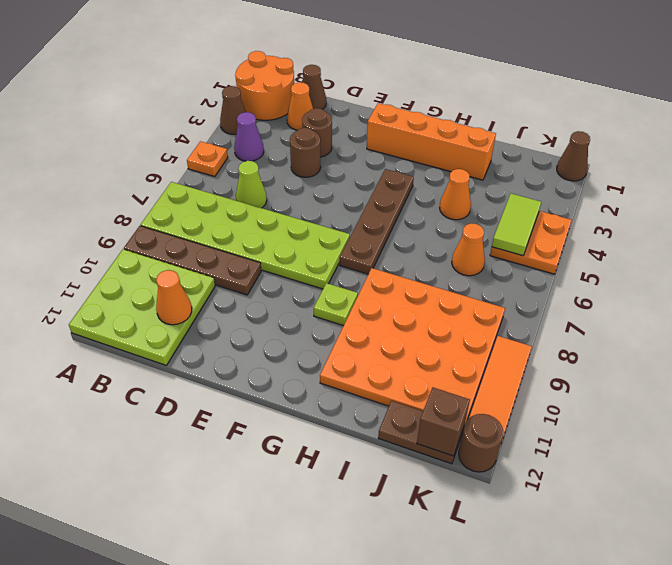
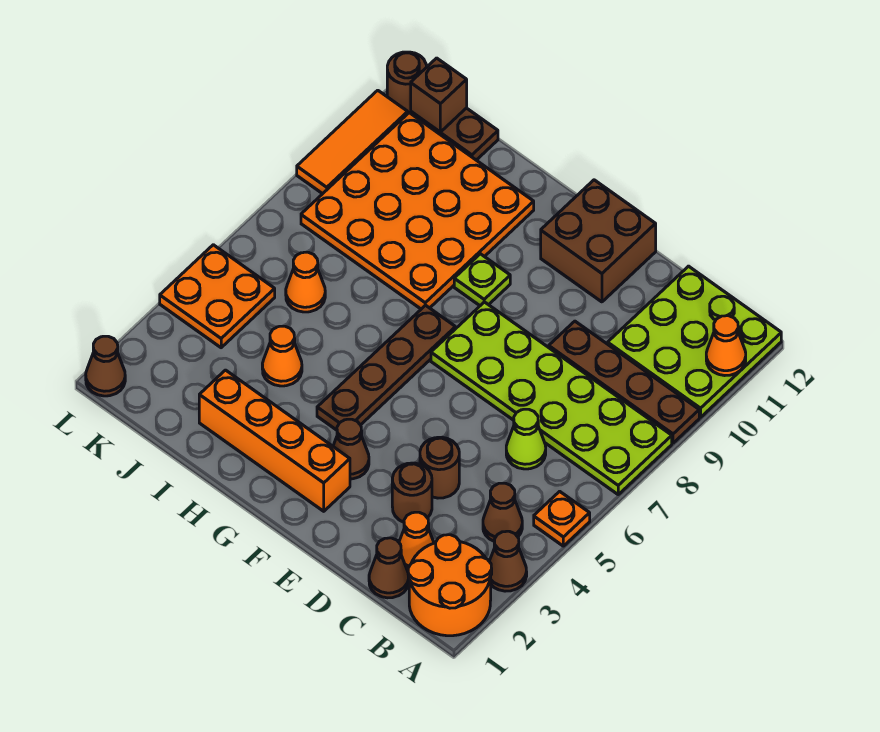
purple cone B4 level 1 -> brown cone B4 level 1
orange cone C11 level 2 -> orange cone A11 level 2
none -> brown brick E11:F12 level 1
none -> brown cone F3 level 1
lime tile K4:K5 level 2 -> none

